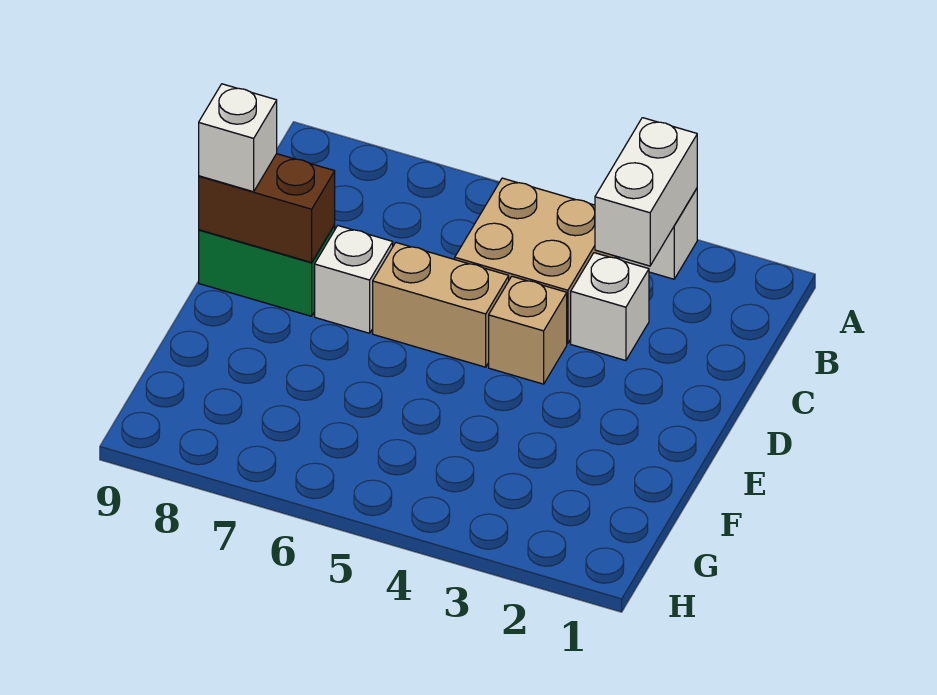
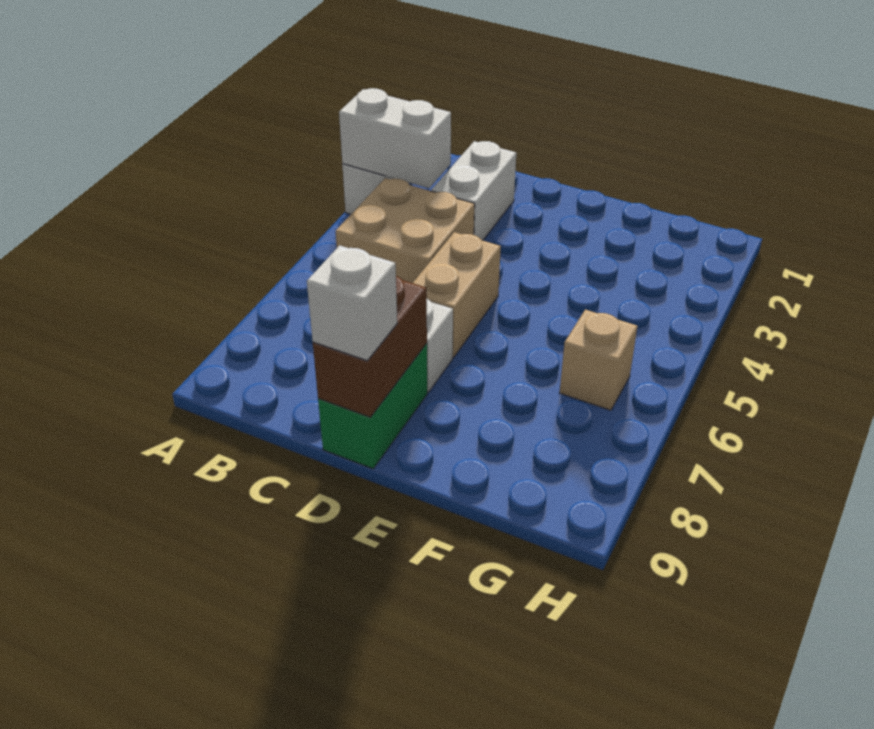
white brick C3 level 1 -> white brick C2:C3 level 1
tan brick D4 level 1 -> tan brick G6 level 1

